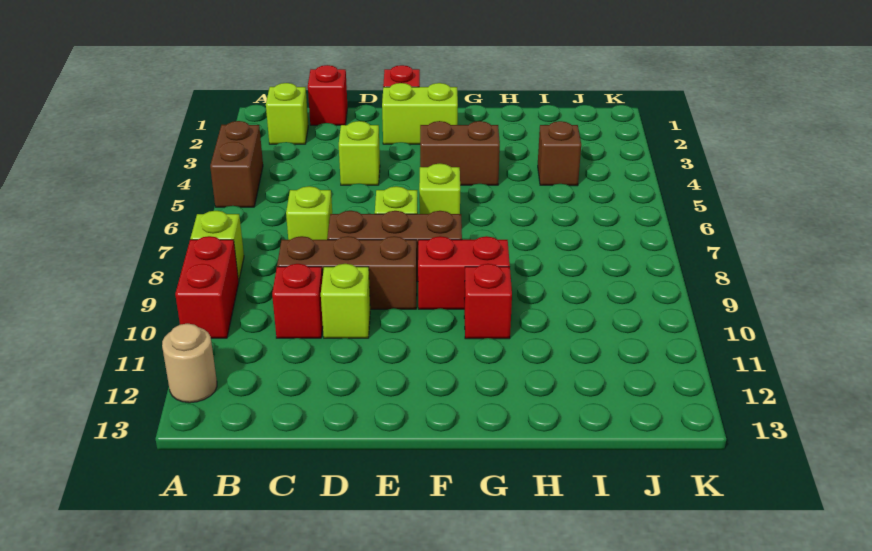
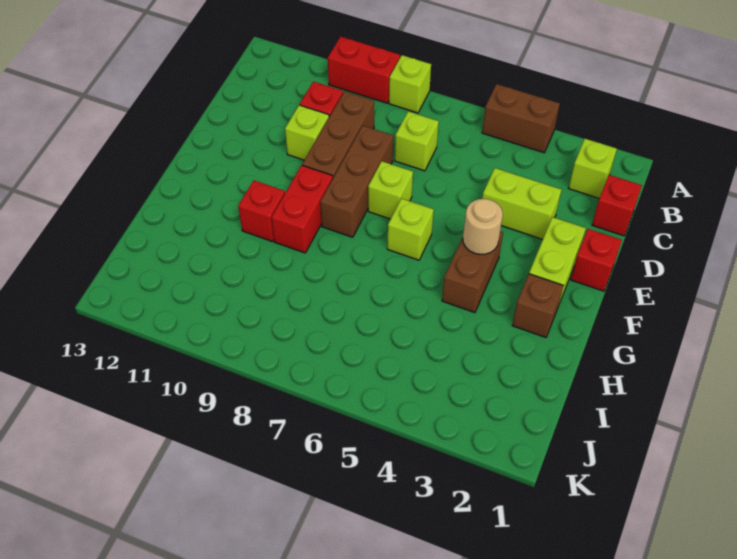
tan round brick A12 level 1 -> tan round brick F4 level 2
lime brick D4 level 1 -> lime brick D3:D4 level 1
brown brick I4 level 1 -> brown brick G2 level 1

